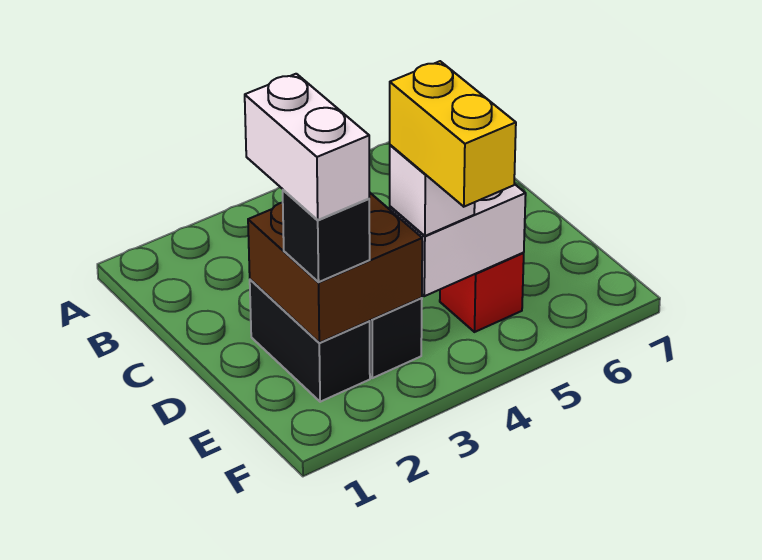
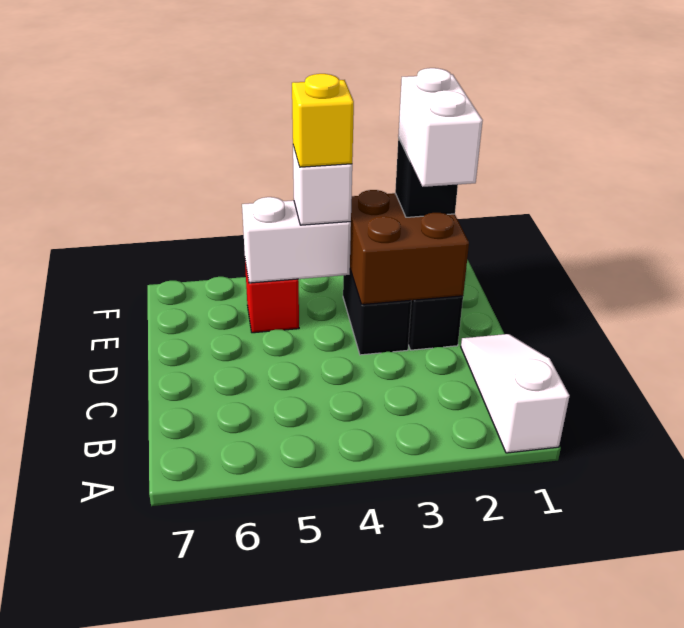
none -> white slope A1:C1 level 1 top A
yellow brick E4:F4 level 4 -> yellow brick E4 level 4

